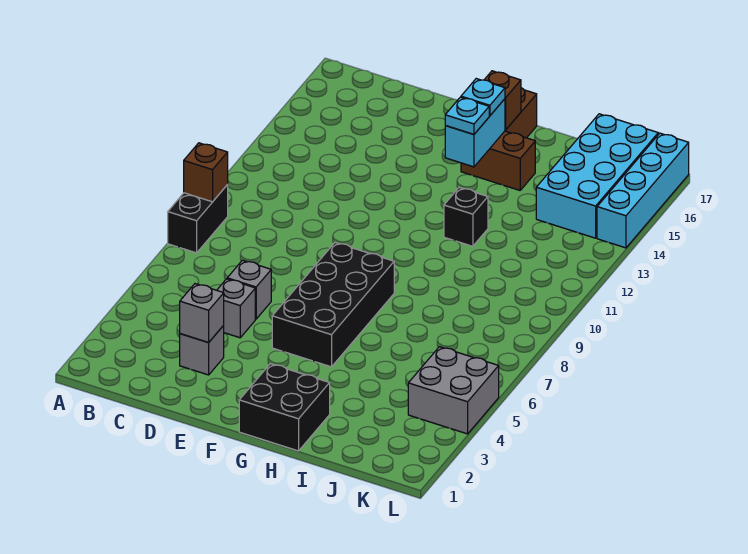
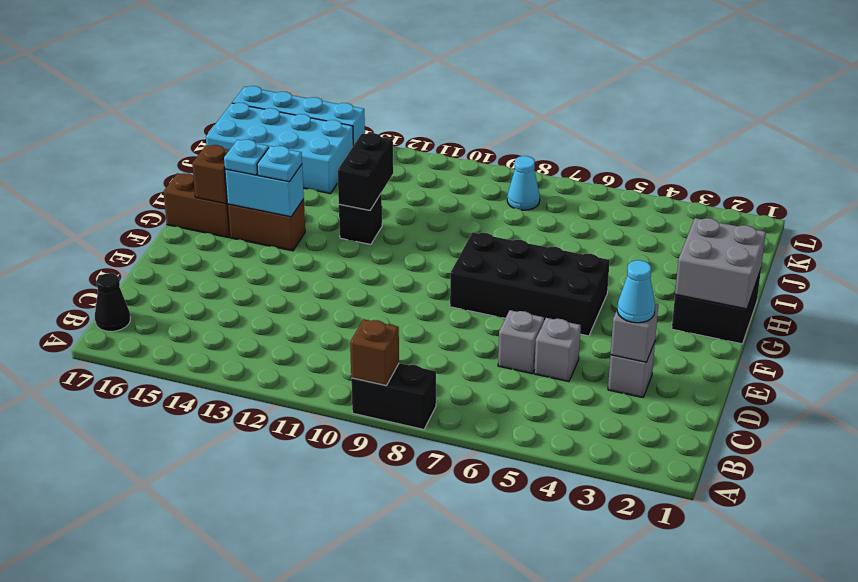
none -> black cone B17 level 1
none -> cyan cone D3 level 3
brown brick G15:H15 level 1 -> brown brick G14:G15 level 1
none -> black brick H12:I12 level 2
grey brick K4:L5 level 1 -> grey brick G1:H2 level 2
none -> cyan cone K8 level 1

